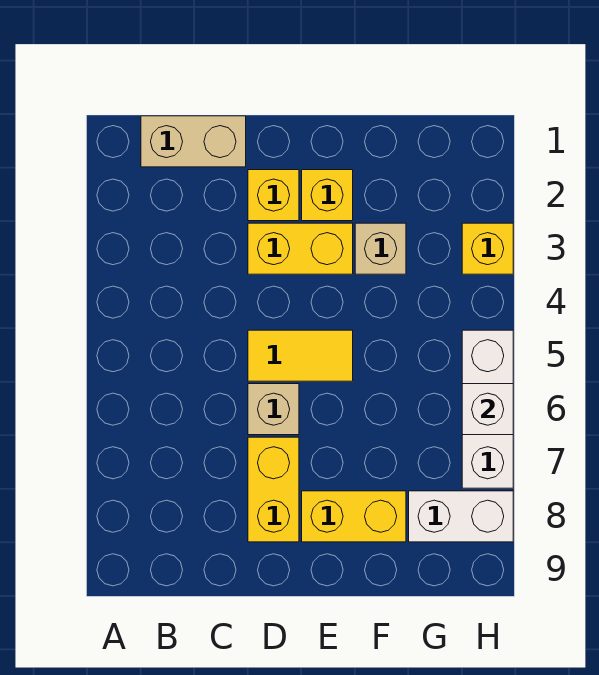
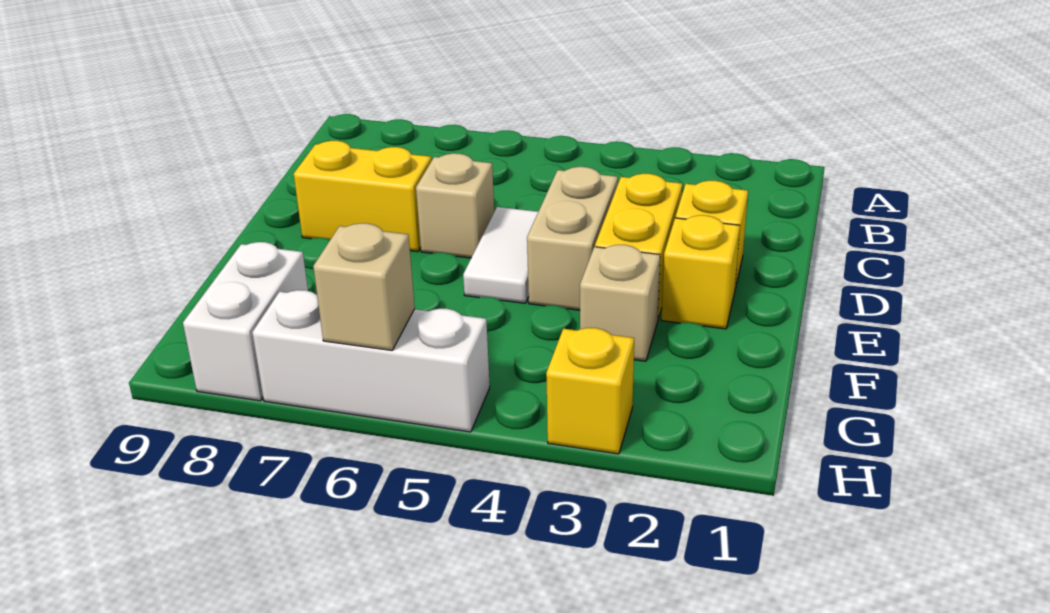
tan brick B1:C1 level 1 -> tan brick D4:E4 level 1
yellow tile D5:E5 level 1 -> white tile D5:E5 level 1
yellow brick E8:F8 level 1 -> none
white brick H6 level 2 -> tan brick H6 level 2

